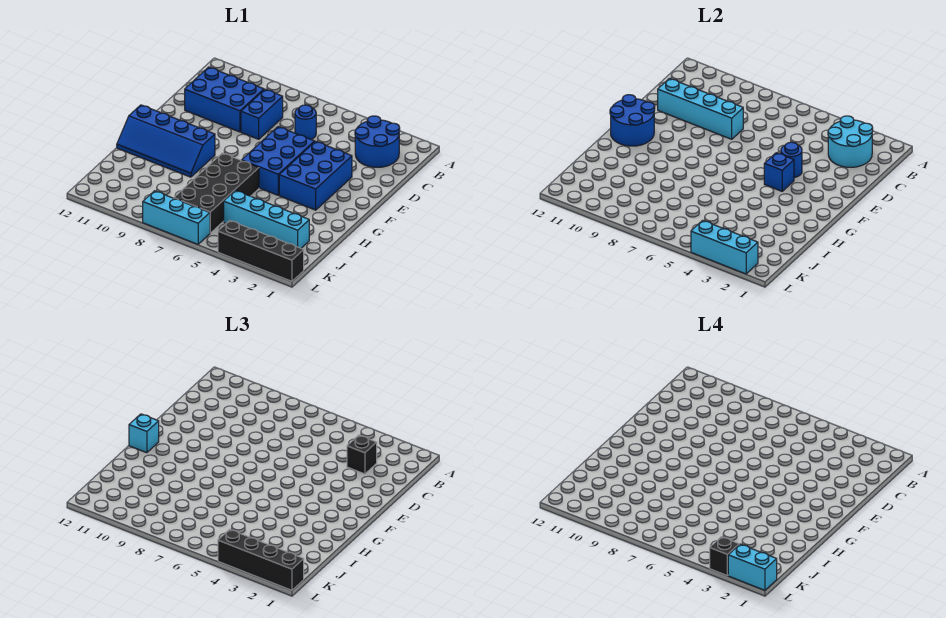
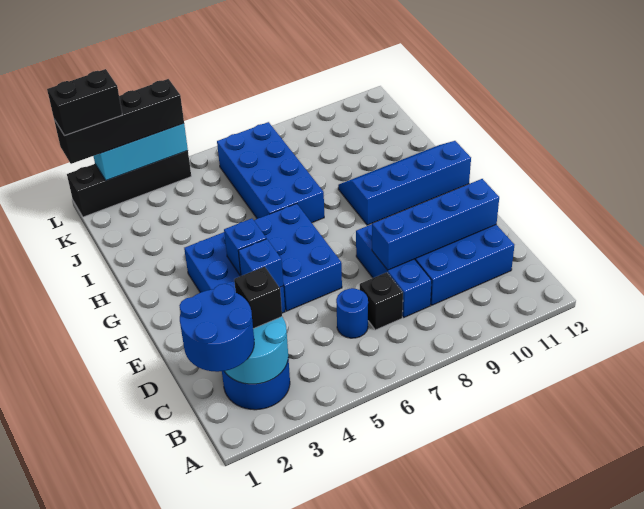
blue brick C8:D8 level 1 -> blue brick C8:E8 level 1
cyan brick D8:D11 level 2 -> blue brick D8:D11 level 2
blue round brick E4 level 2 -> blue brick E4 level 2
blue round brick F11:G12 level 2 -> blue round brick B1:C2 level 3
cyan brick G12 level 3 -> none
black brick H6:K7 level 1 -> blue brick H6:K7 level 1
cyan brick J2:J5 level 1 -> none
cyan brick L1:L2 level 4 -> black brick L1:L2 level 4
black brick L3 level 4 -> black brick C7 level 1
cyan brick L6:L8 level 1 -> none

